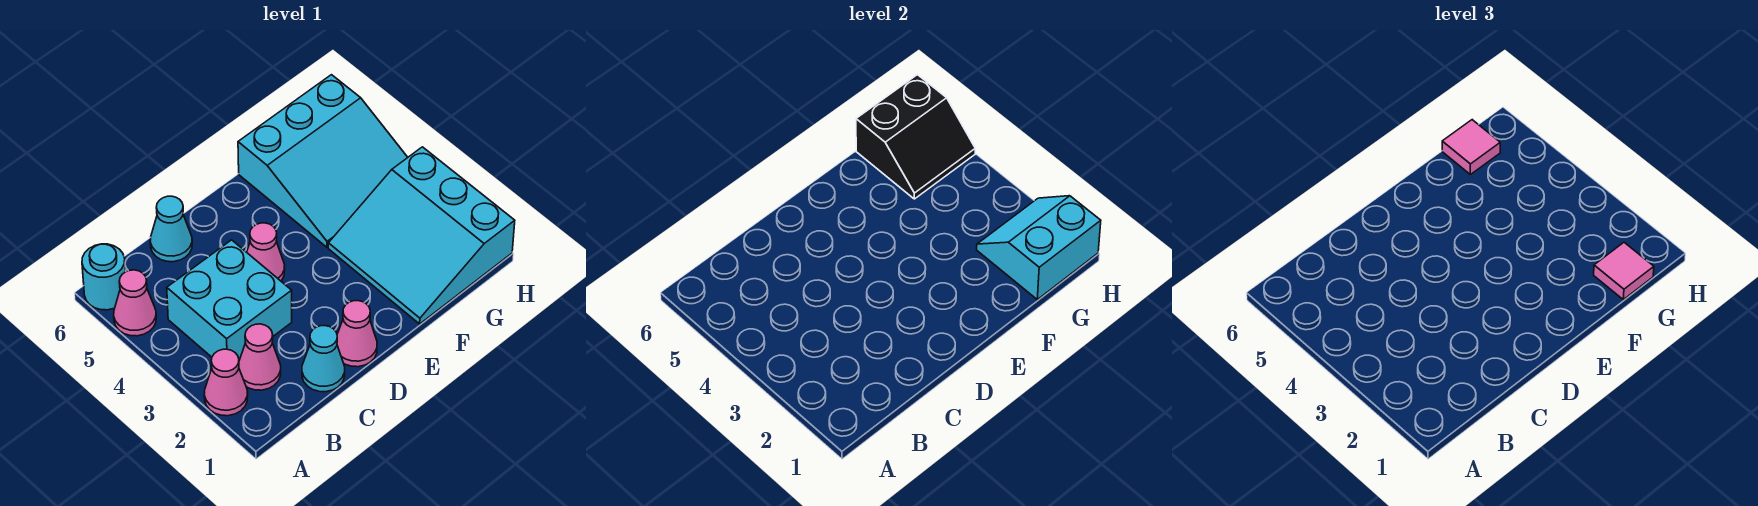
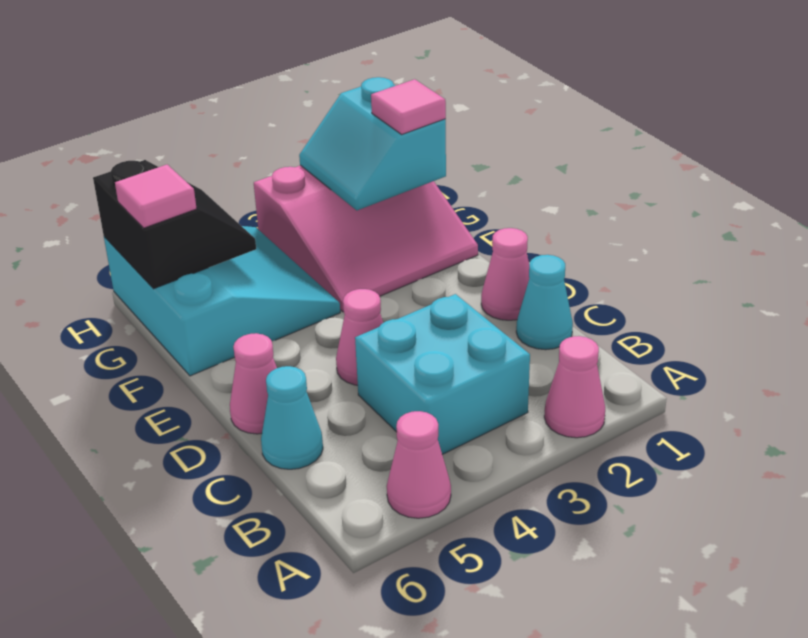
cyan round brick A6 level 1 -> none
pink cone B2 level 1 -> pink cone D6 level 1
cyan slope F1:H3 level 1 top H -> pink slope F1:H3 level 1 top H

